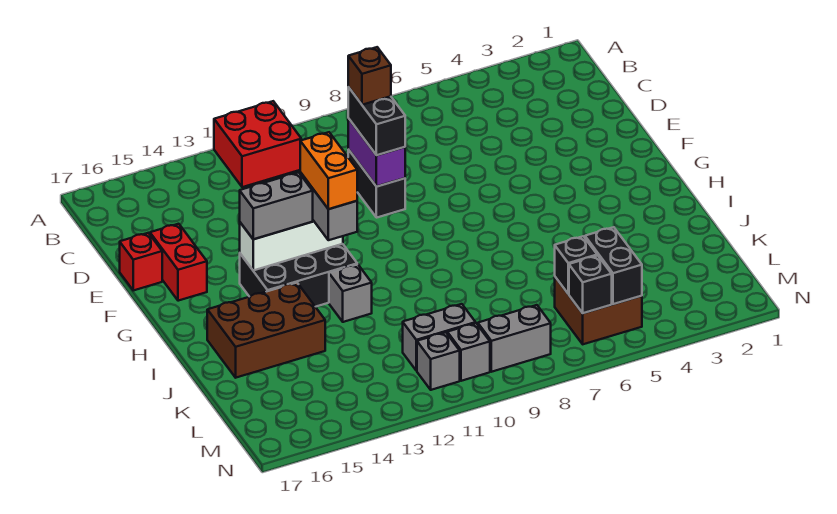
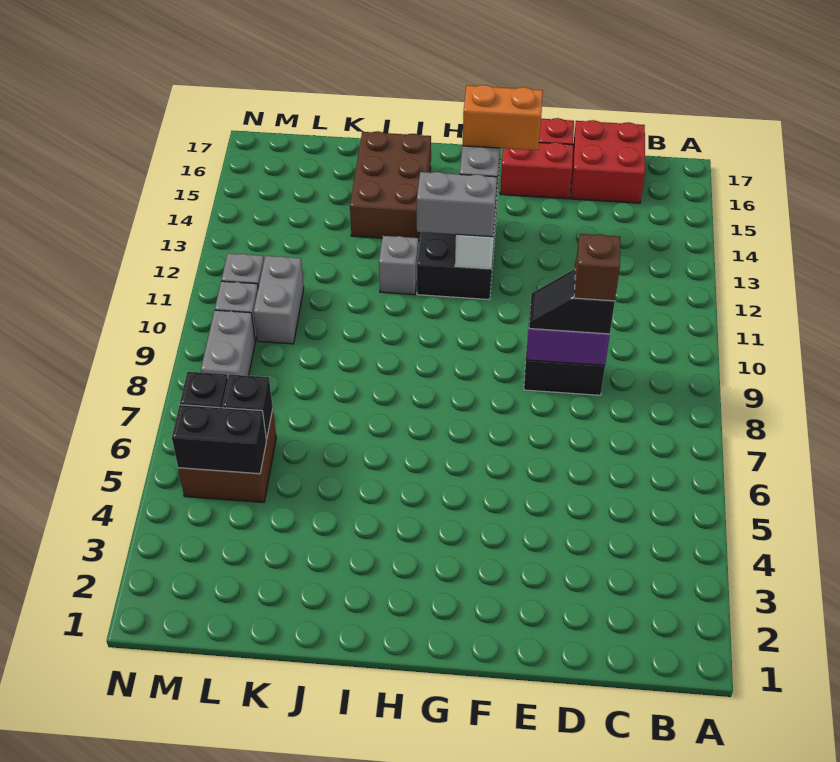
red brick A11:B12 level 1 -> red brick C16:D17 level 1
black brick D9:E9 level 3 -> black slope D9:E9 level 3 top D
orange brick G12:H12 level 4 -> orange brick F14:G14 level 4

